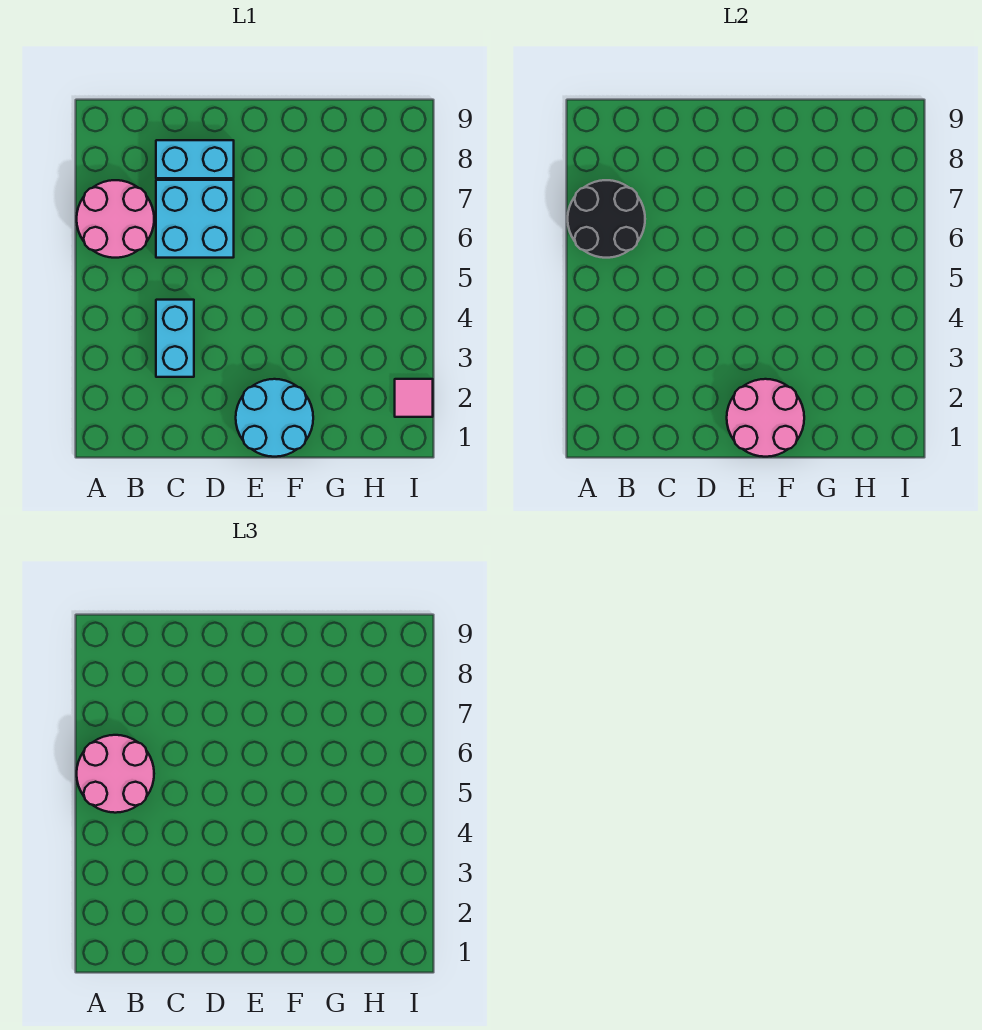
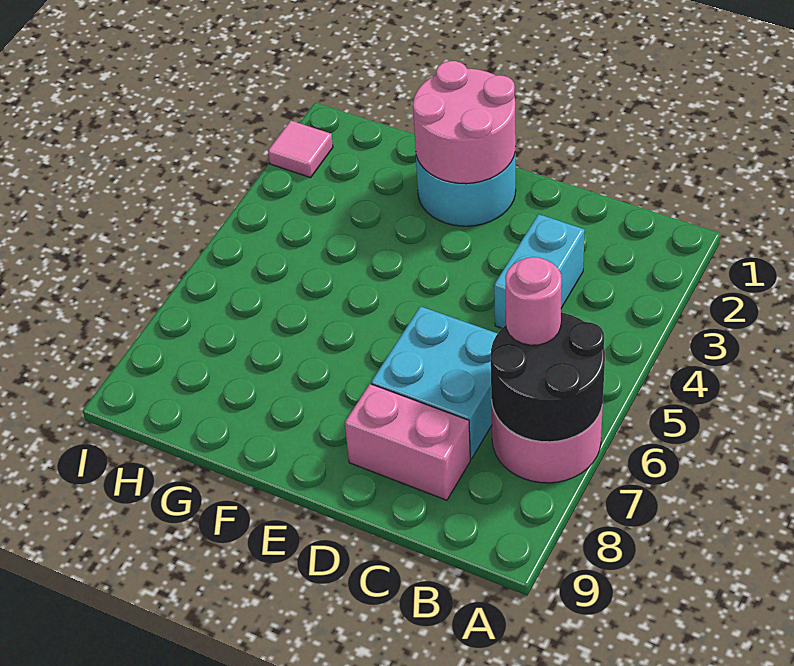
pink round brick A5:B6 level 3 -> pink round brick B6 level 3
cyan brick C8:D8 level 1 -> pink brick C8:D8 level 1

